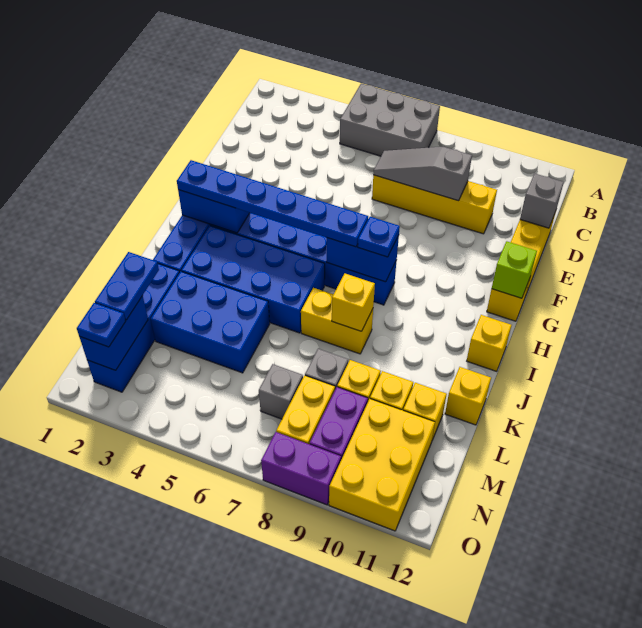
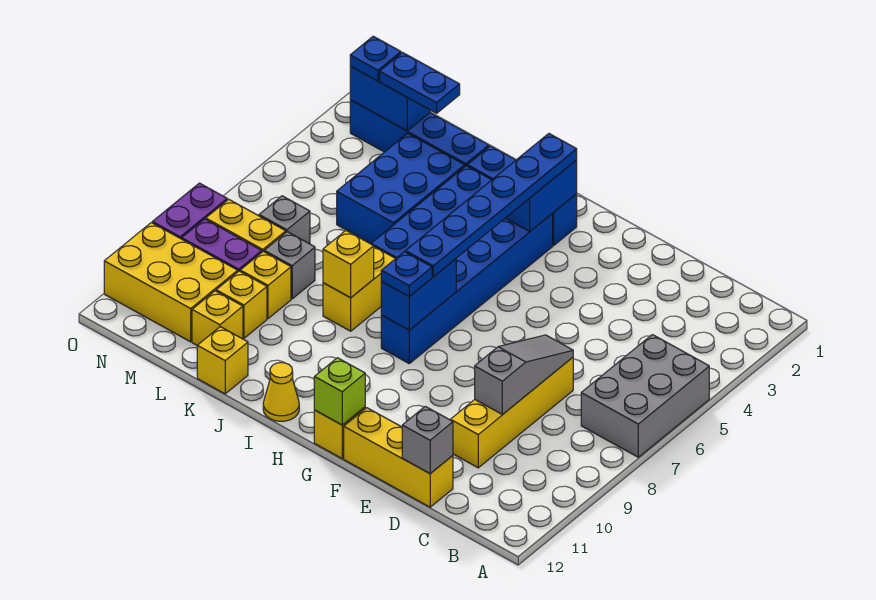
yellow brick I12 level 1 -> yellow cone I12 level 1

